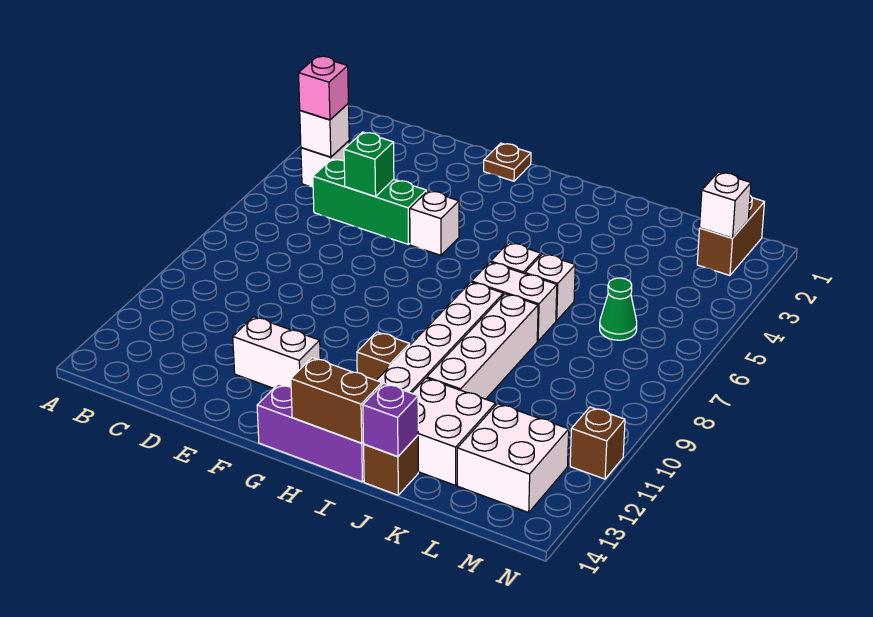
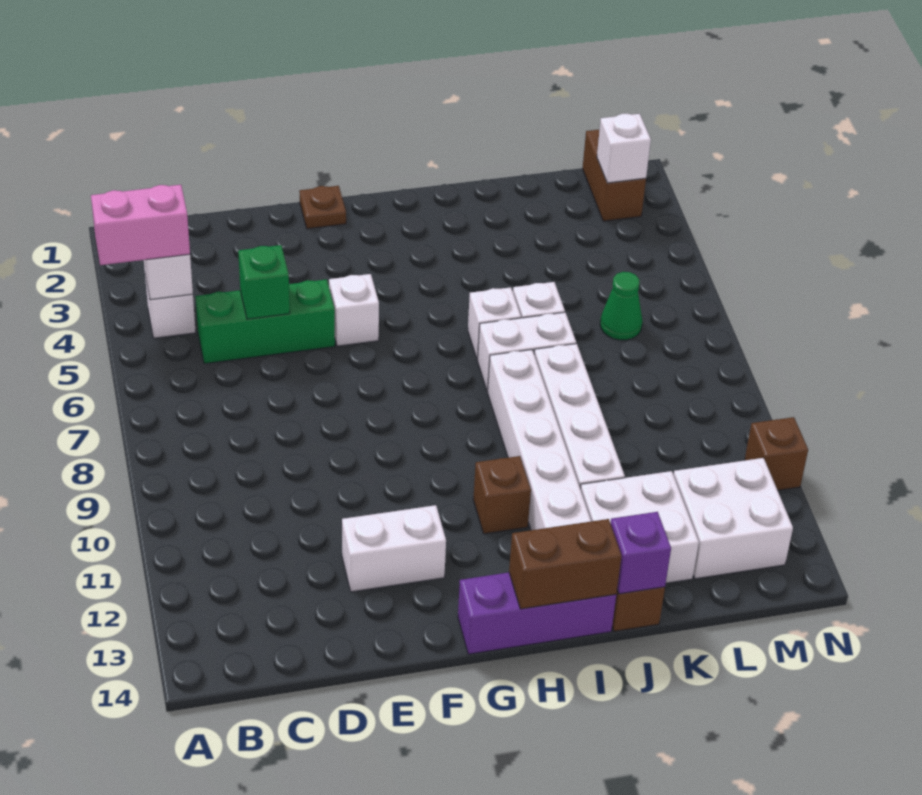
pink brick B4 level 3 -> pink brick A4:B4 level 3

